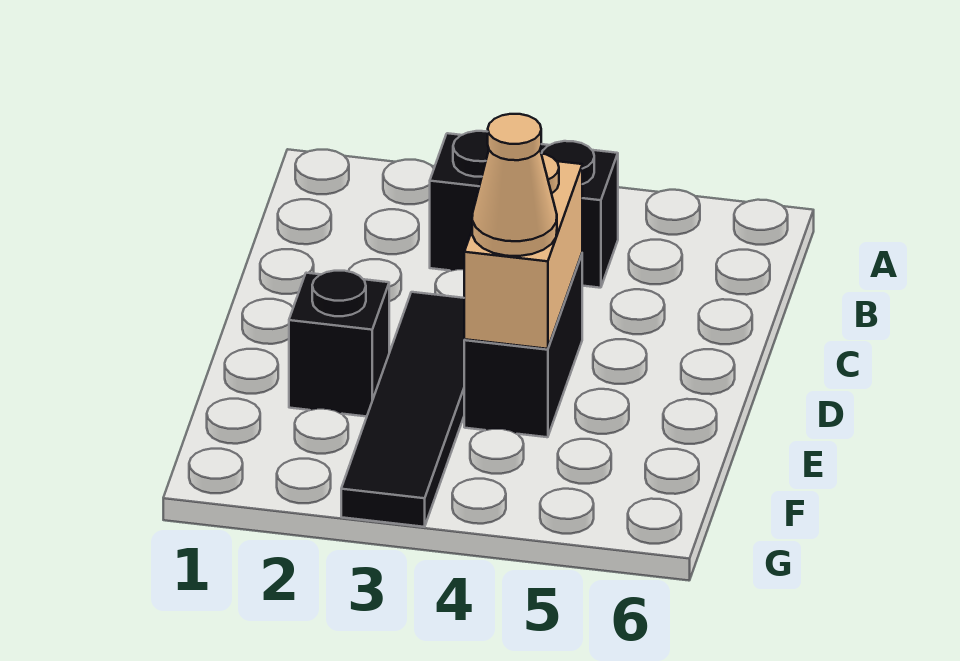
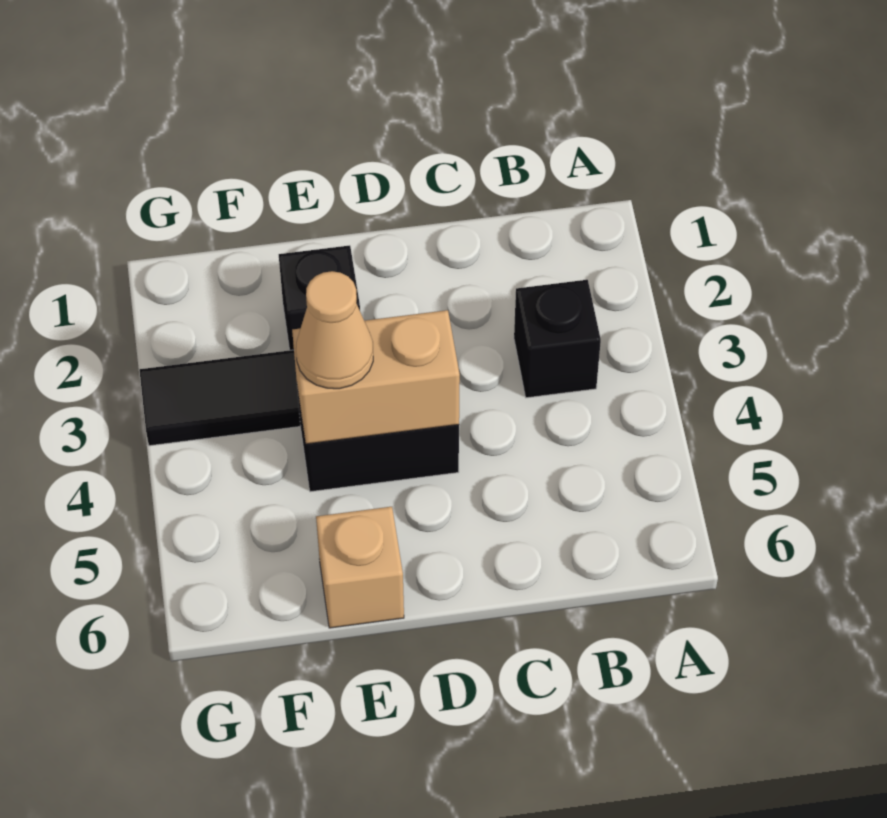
black brick B3:B4 level 1 -> black brick B3 level 1
none -> tan brick E6 level 1

